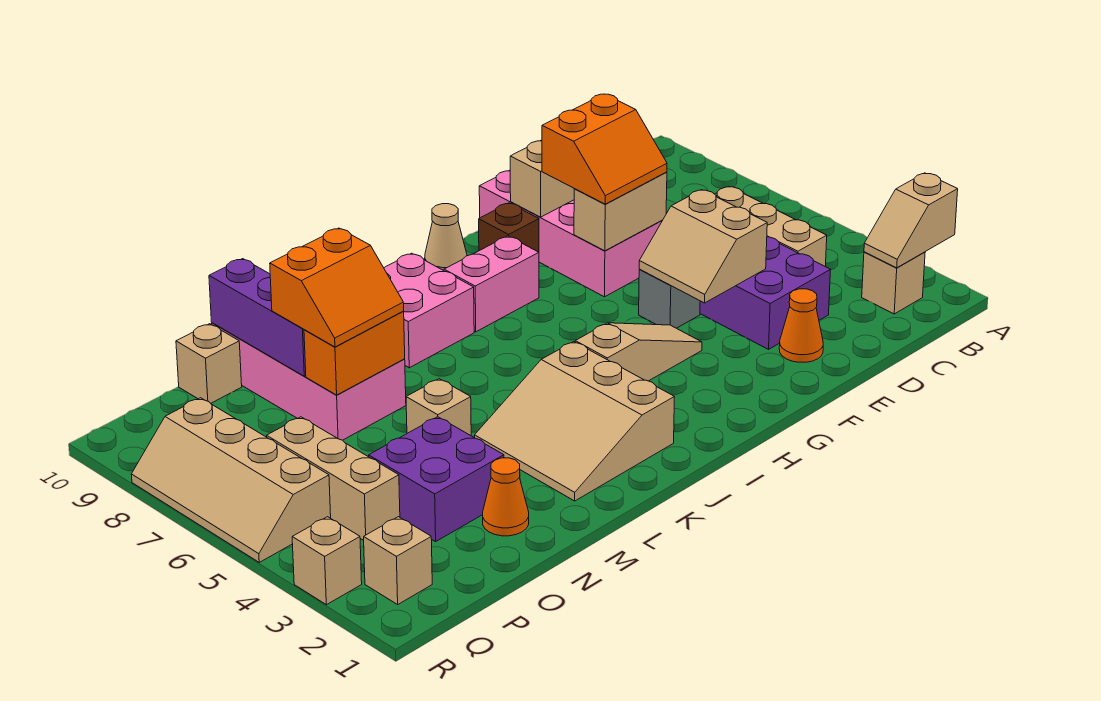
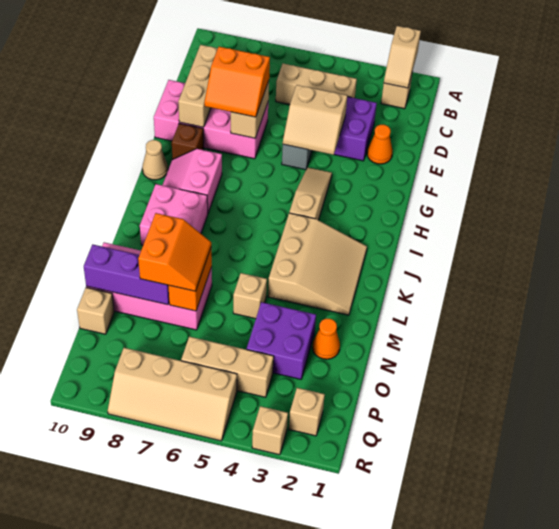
orange slope E7:F8 level 3 top 8 -> orange slope E7:F8 level 3 top E
tan slope J2:L4 level 1 top J -> tan slope J2:L4 level 1 top 4

